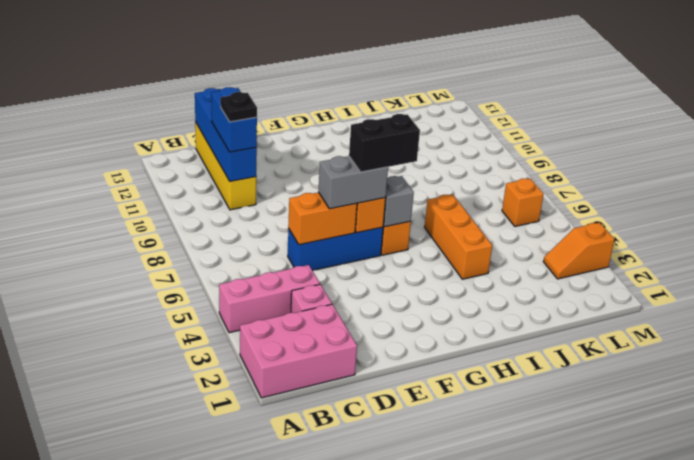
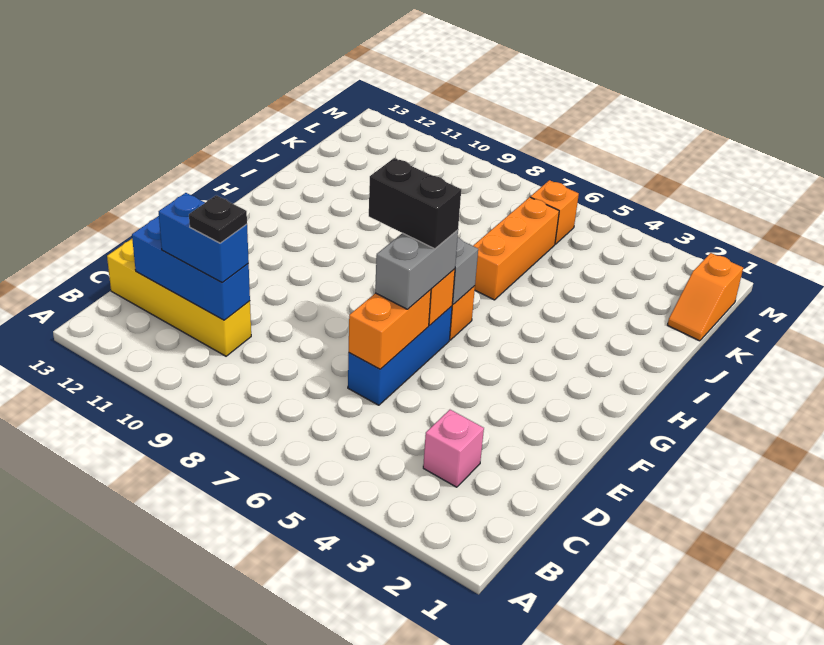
pink brick A1:C2 level 1 -> none
pink brick A4:C4 level 1 -> none
blue brick C10:C13 level 2 -> blue brick C10:C12 level 2
black brick F6:G6 level 4 -> black brick F6:F7 level 4
orange brick I4:I6 level 1 -> orange brick I6:K6 level 1
orange slope L3:M3 level 1 top M -> orange slope K1:L1 level 1 top L

